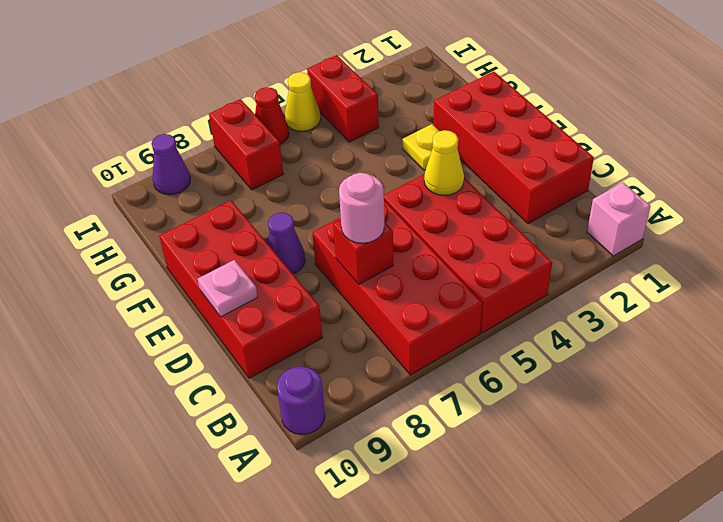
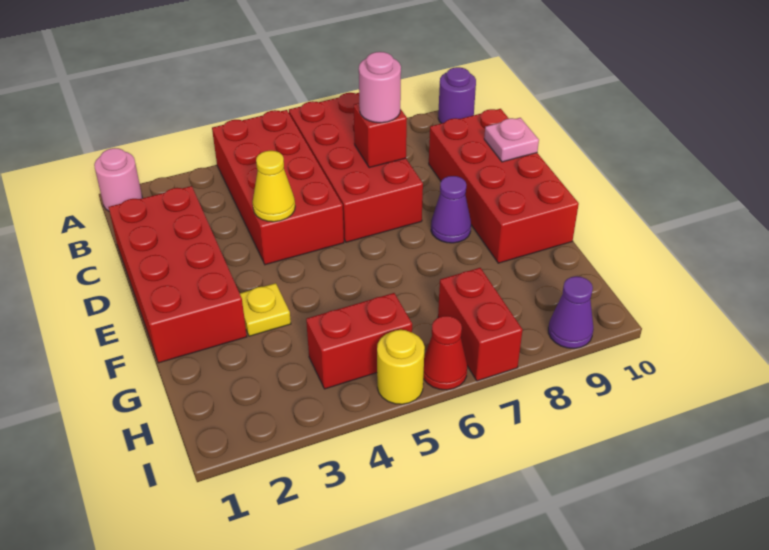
pink brick A1 level 1 -> pink round brick A1 level 1
red brick H4:I4 level 1 -> red brick H4:H5 level 1
yellow cone I5 level 1 -> yellow round brick I5 level 1

